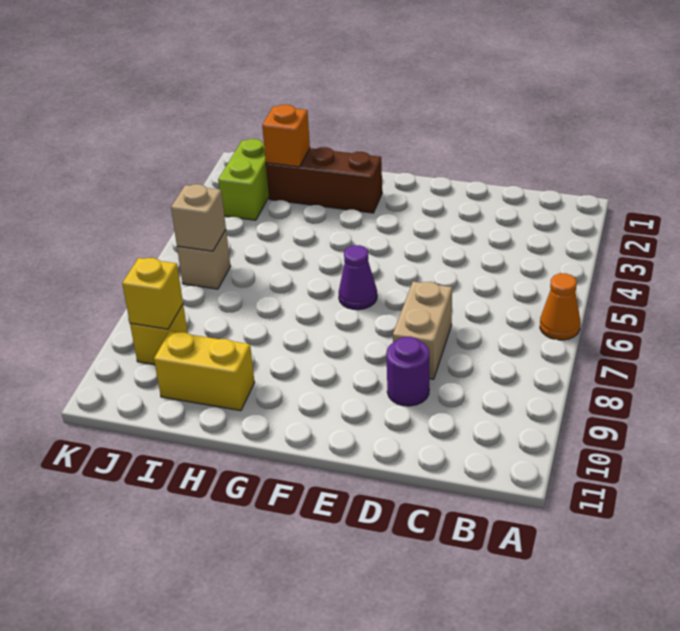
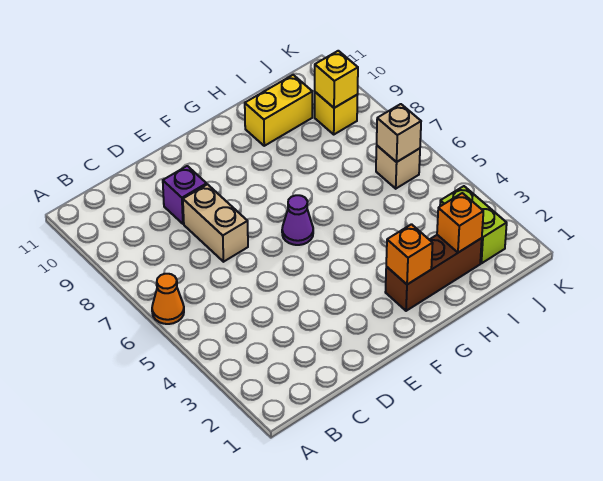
purple round brick D9 level 1 -> purple brick D9 level 1
none -> orange brick G2 level 2

